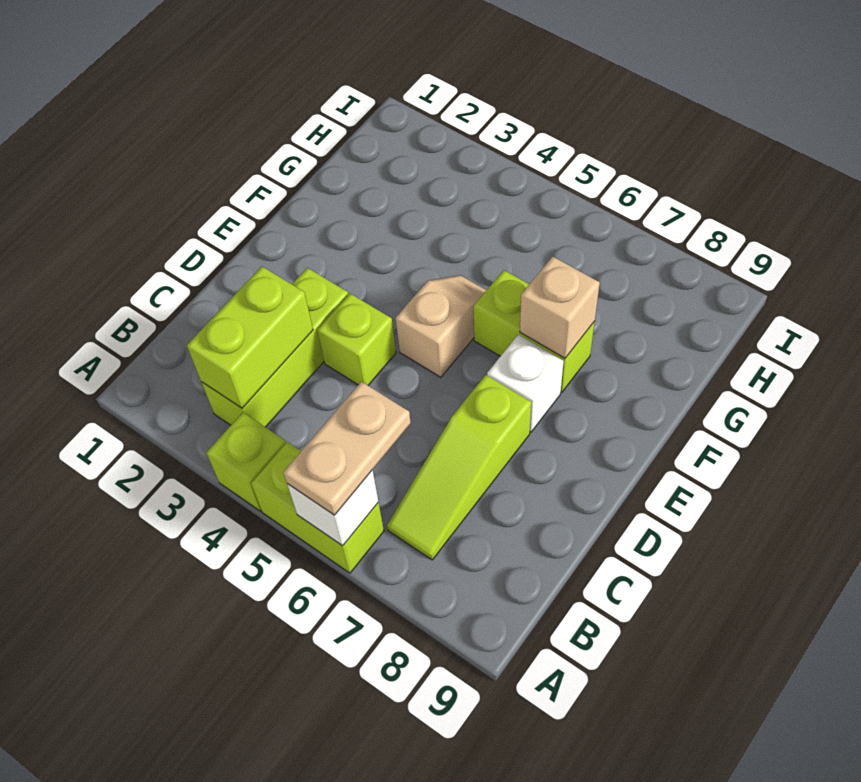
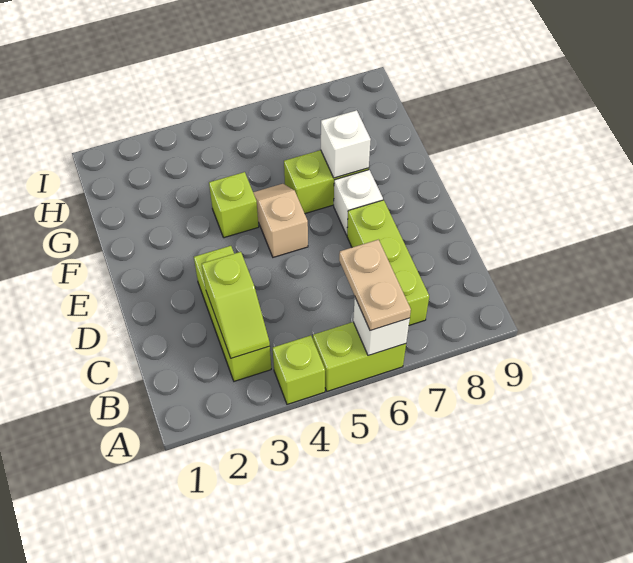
lime brick B3:C3 level 2 -> lime slope B3:C3 level 2 top C
lime slope B7:D7 level 1 top D -> lime brick B7:D7 level 1
lime brick D4 level 1 -> lime brick F4 level 1
tan brick F7 level 2 -> white brick F7 level 2

